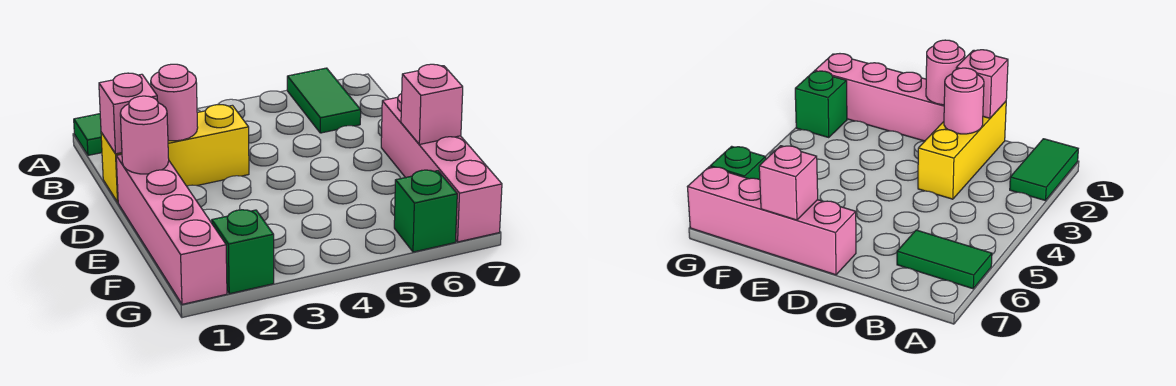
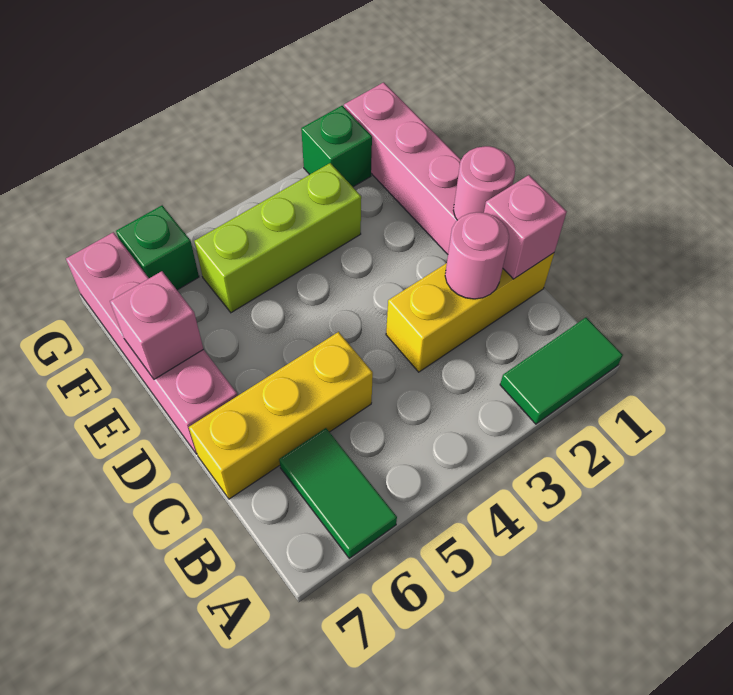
none -> yellow brick C5:C7 level 1
none -> lime brick F3:F5 level 1

